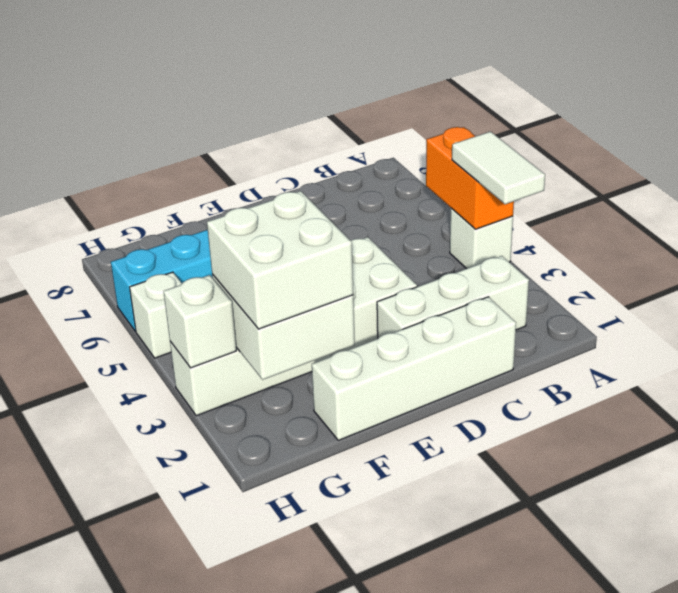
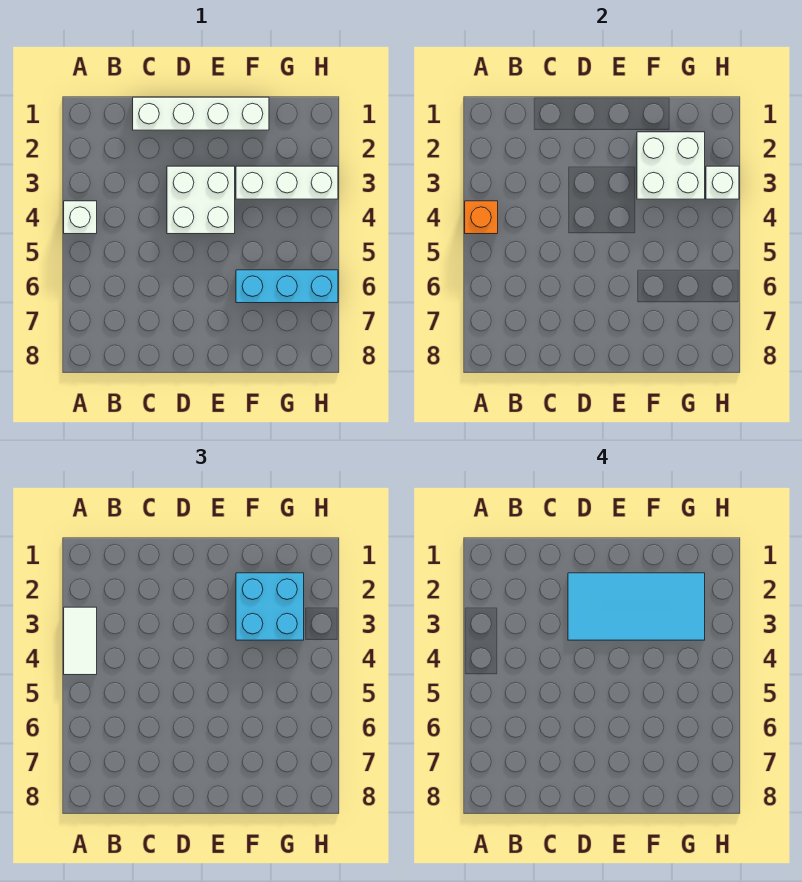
orange brick A4:A5 level 2 -> orange brick A4 level 2
white brick B2:D2 level 1 -> none
none -> cyan tile D2:G3 level 4
white brick F2:G3 level 3 -> cyan brick F2:G3 level 3
white brick H5 level 1 -> none

